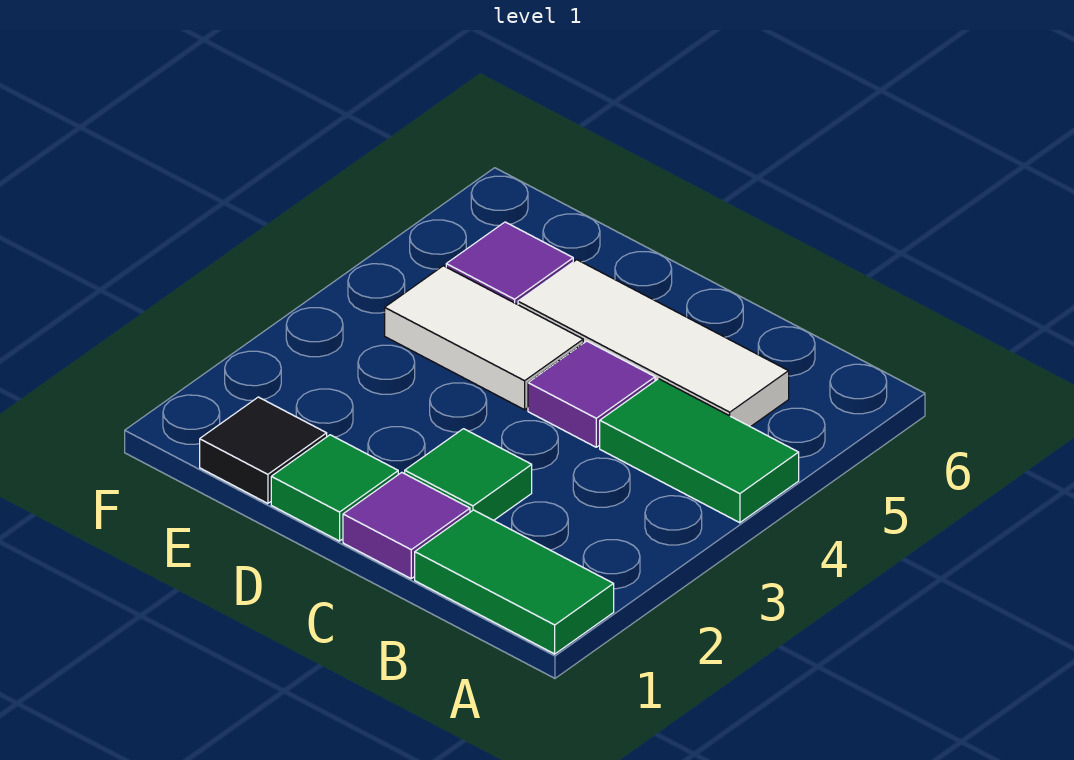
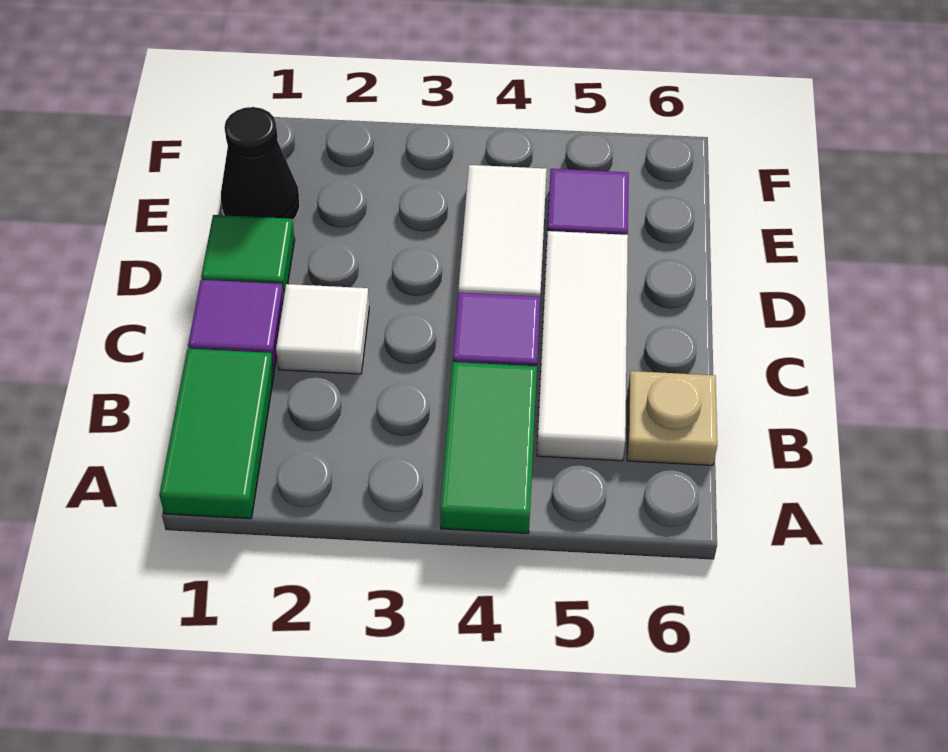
none -> tan plate B6 level 1
green tile C2 level 1 -> white tile C2 level 1
black tile E1 level 1 -> black cone E1 level 1

